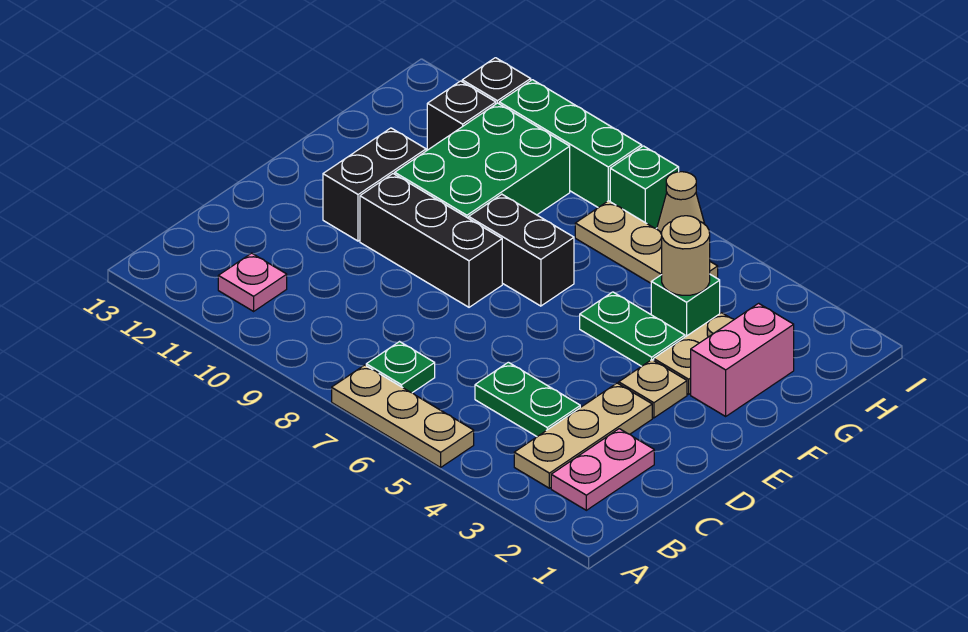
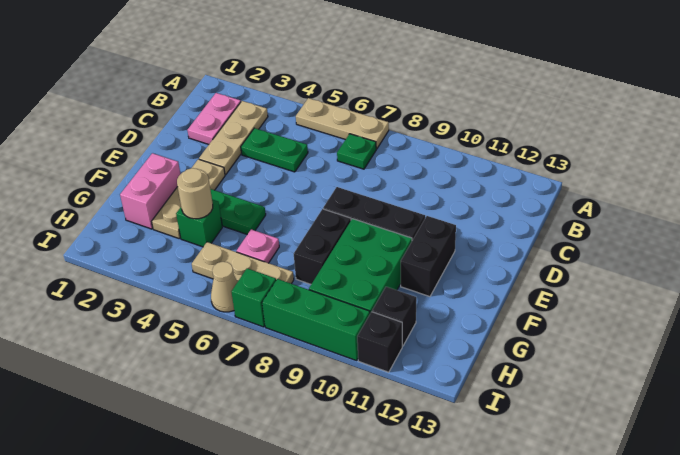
pink plate B11 level 1 -> pink plate G6 level 1
black brick F7:F8 level 1 -> black brick F8:G8 level 1

